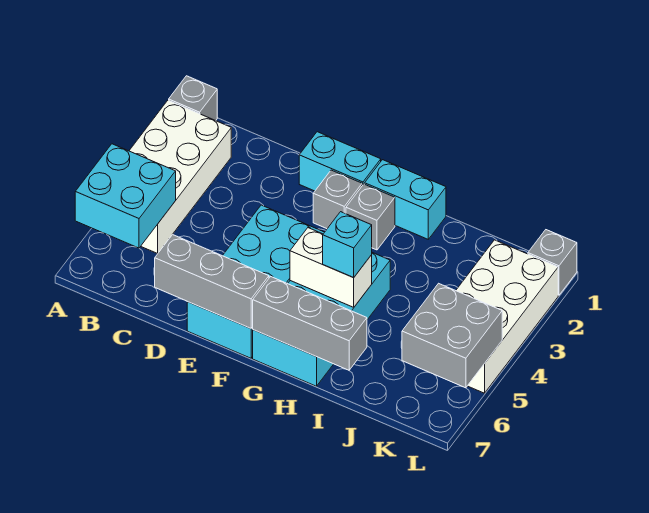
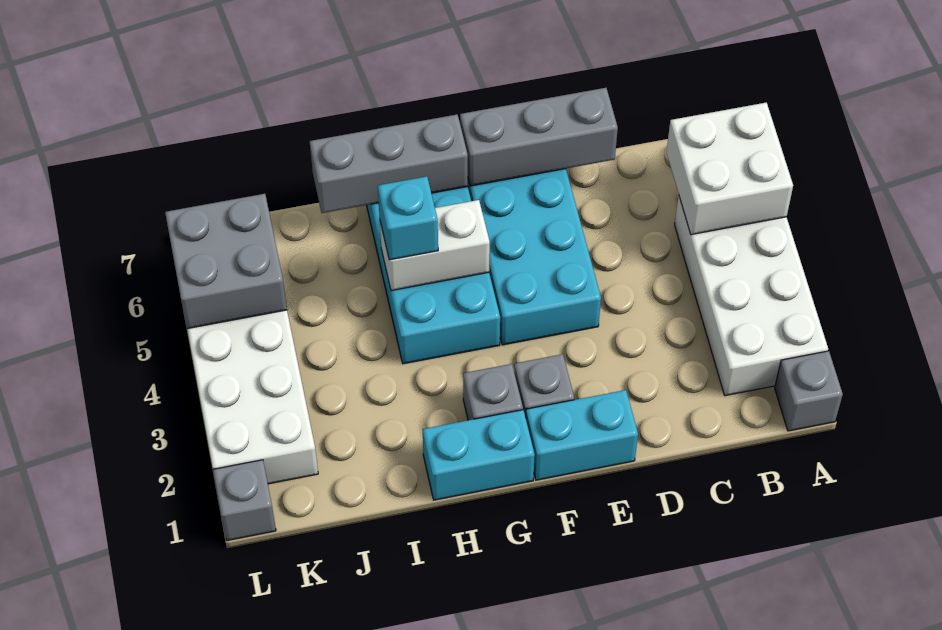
cyan brick A5:B6 level 2 -> white brick A5:B6 level 2

